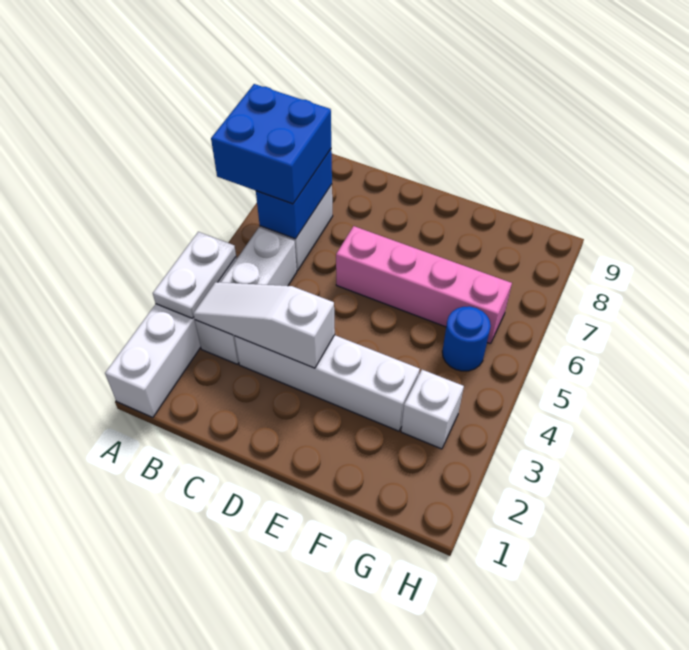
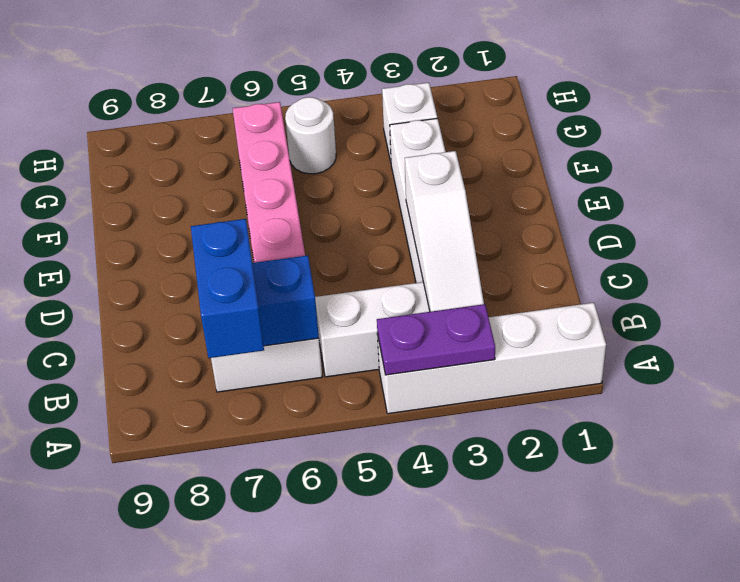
white plate A3:A4 level 2 -> purple plate A3:A4 level 2
blue brick A6:B7 level 3 -> blue brick A7:B7 level 3
blue round brick G5 level 1 -> white round brick G5 level 1

